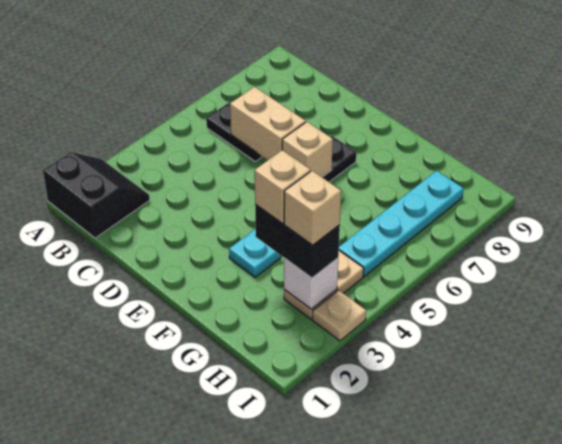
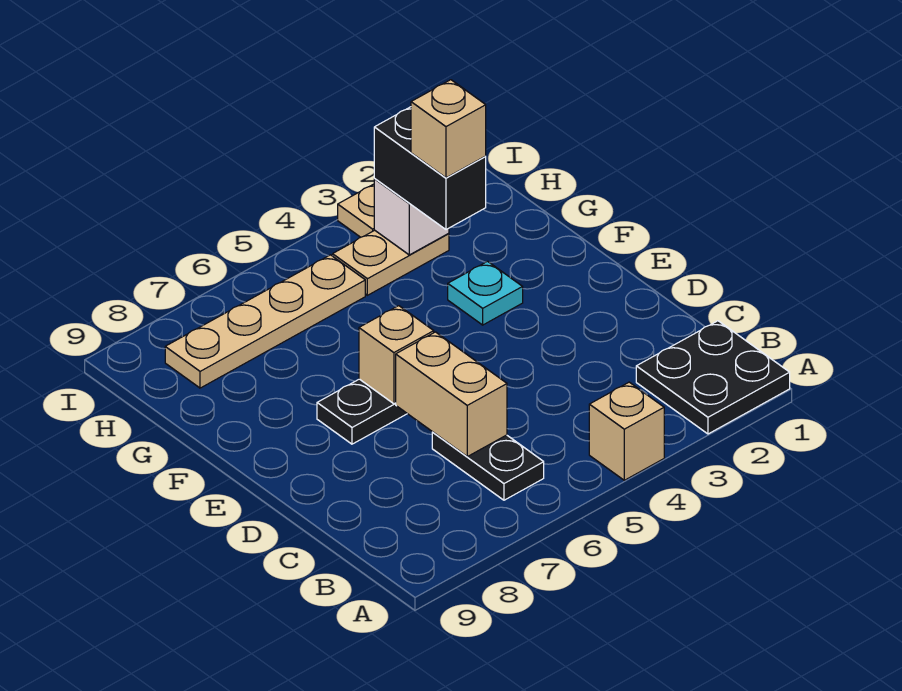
black slope A1:B2 level 1 top 1 -> black plate A1:B2 level 1
tan brick H3 level 4 -> tan brick A4 level 1
cyan plate H5:H8 level 1 -> tan plate H5:H8 level 1

